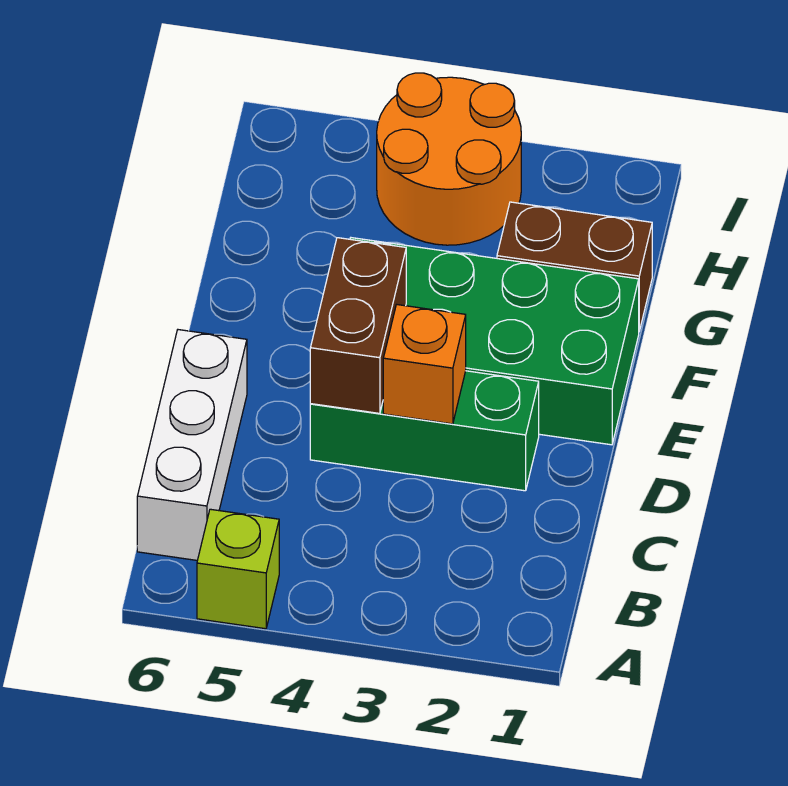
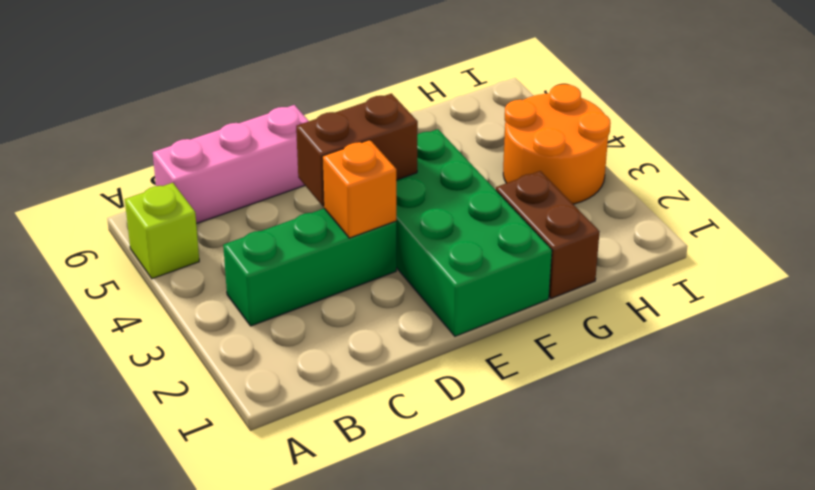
white brick B6:D6 level 1 -> pink brick B6:D6 level 1
green brick D2:D4 level 1 -> green brick B3:D3 level 1

